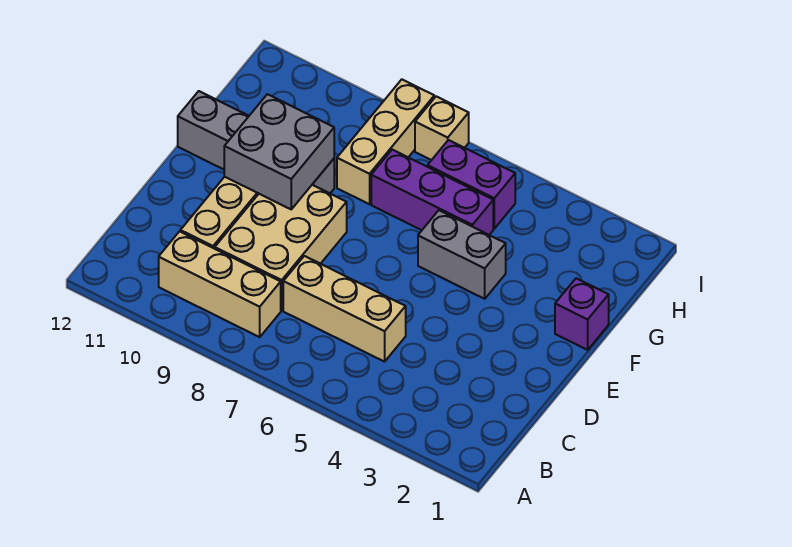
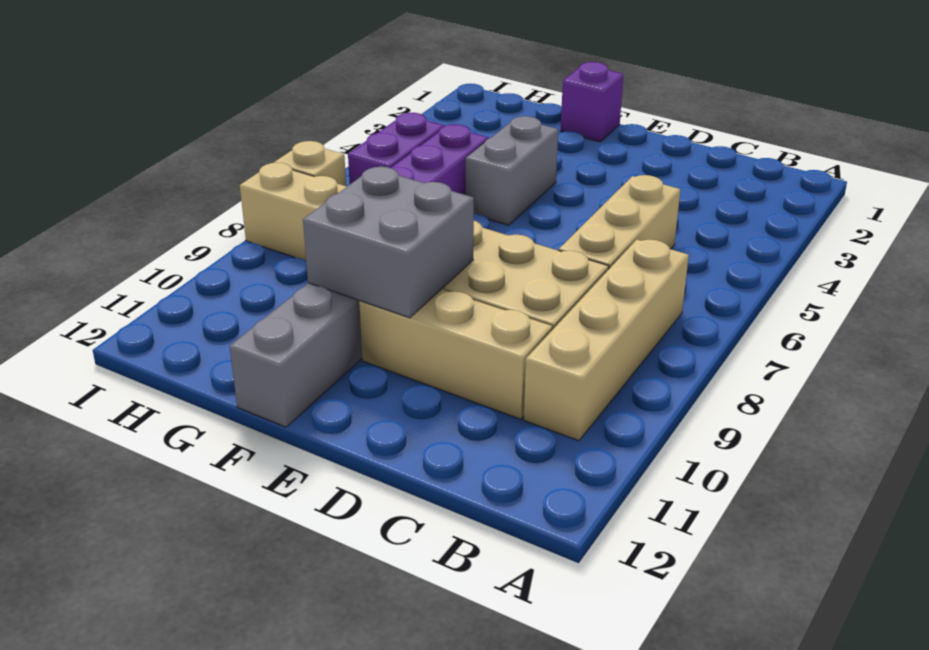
tan brick B8:B10 level 1 -> tan brick B7:B10 level 1

